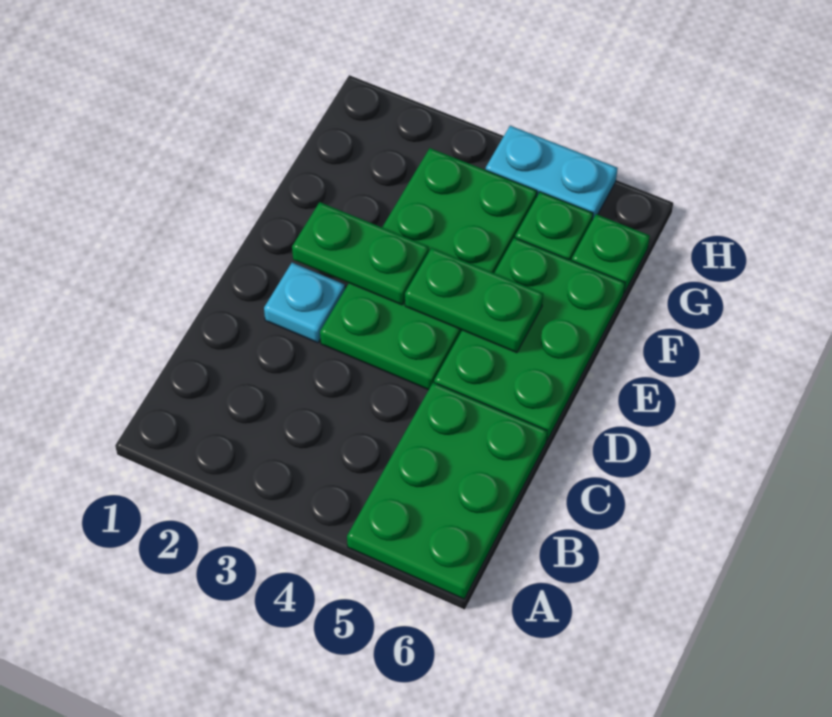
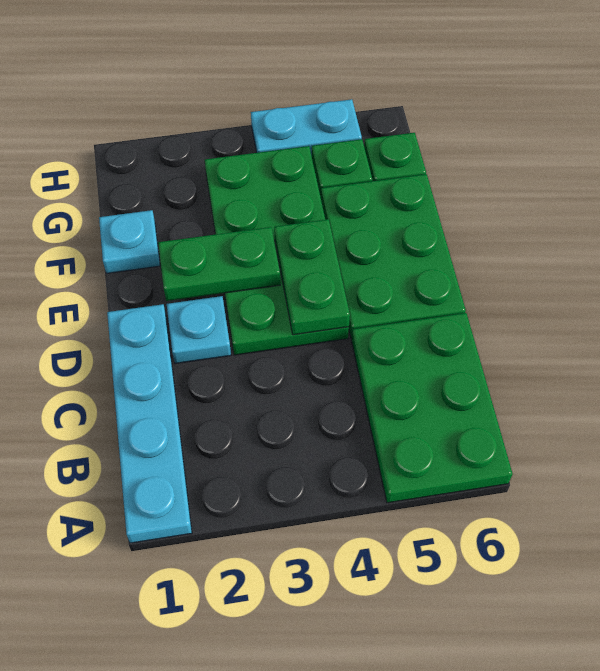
none -> cyan plate A1:D1 level 1
green plate E4:E5 level 2 -> green plate D4:E4 level 2
none -> cyan plate F1 level 1

